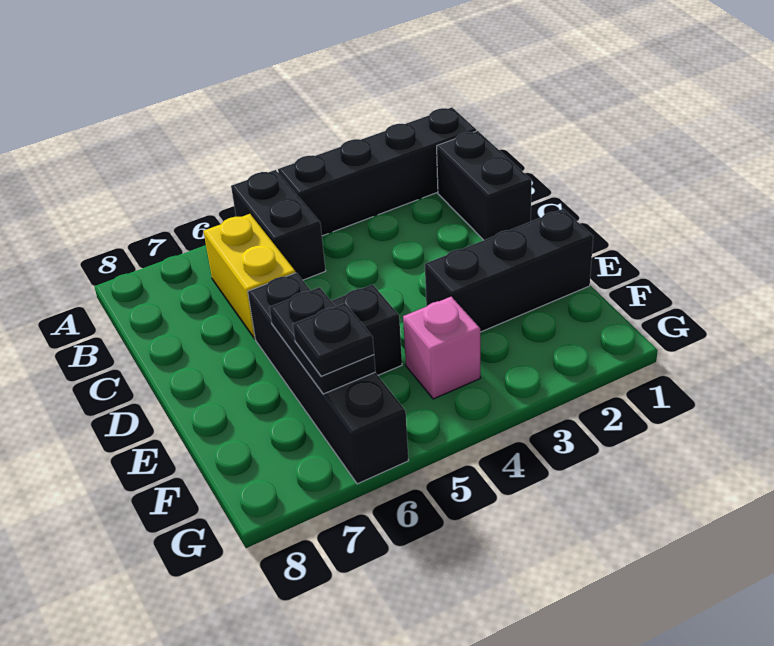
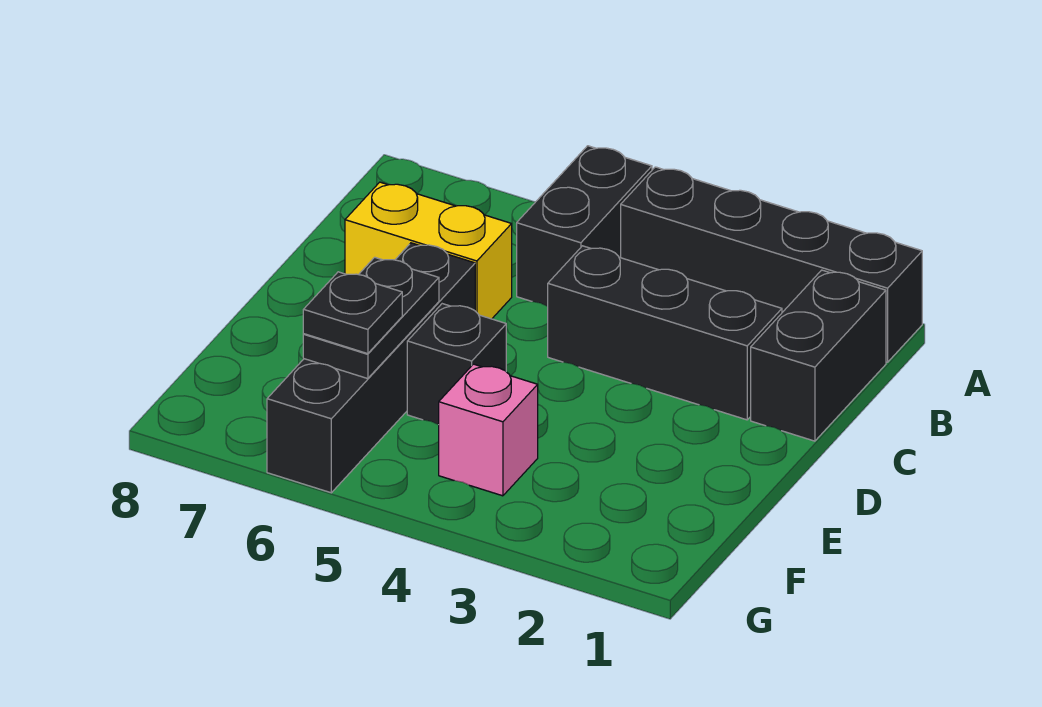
yellow brick B6:C6 level 1 -> yellow brick C6:C7 level 1
black brick E1:E3 level 1 -> black brick C2:C4 level 1

